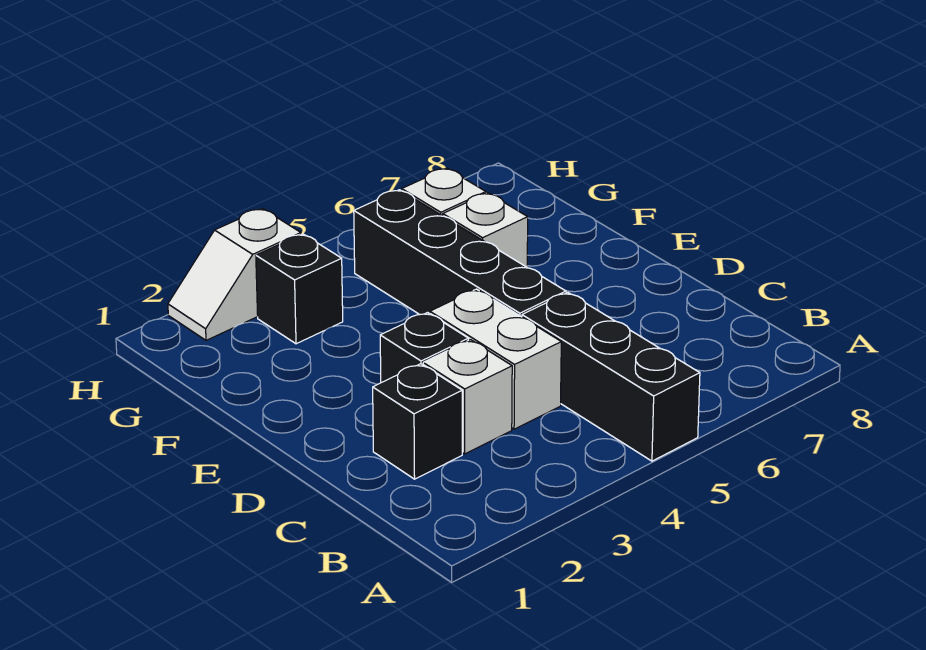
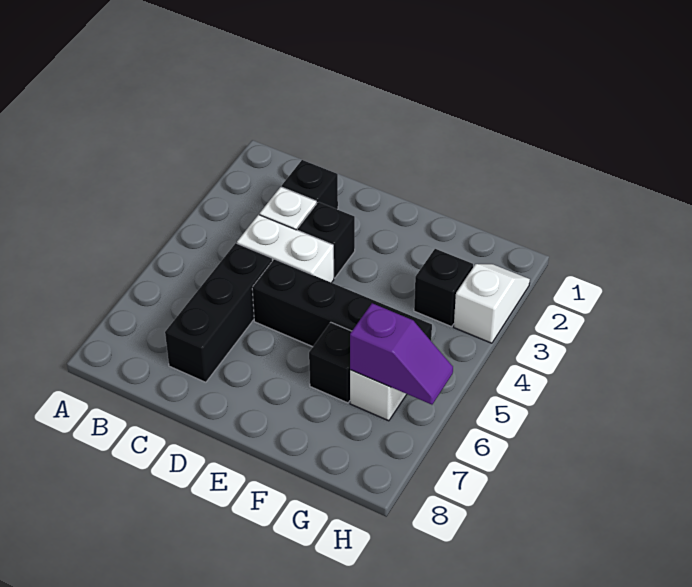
black brick A5:C5 level 1 -> black brick C5:C7 level 1
white brick F6 level 1 -> black brick F6 level 1
none -> purple slope G6:H6 level 2 top G

